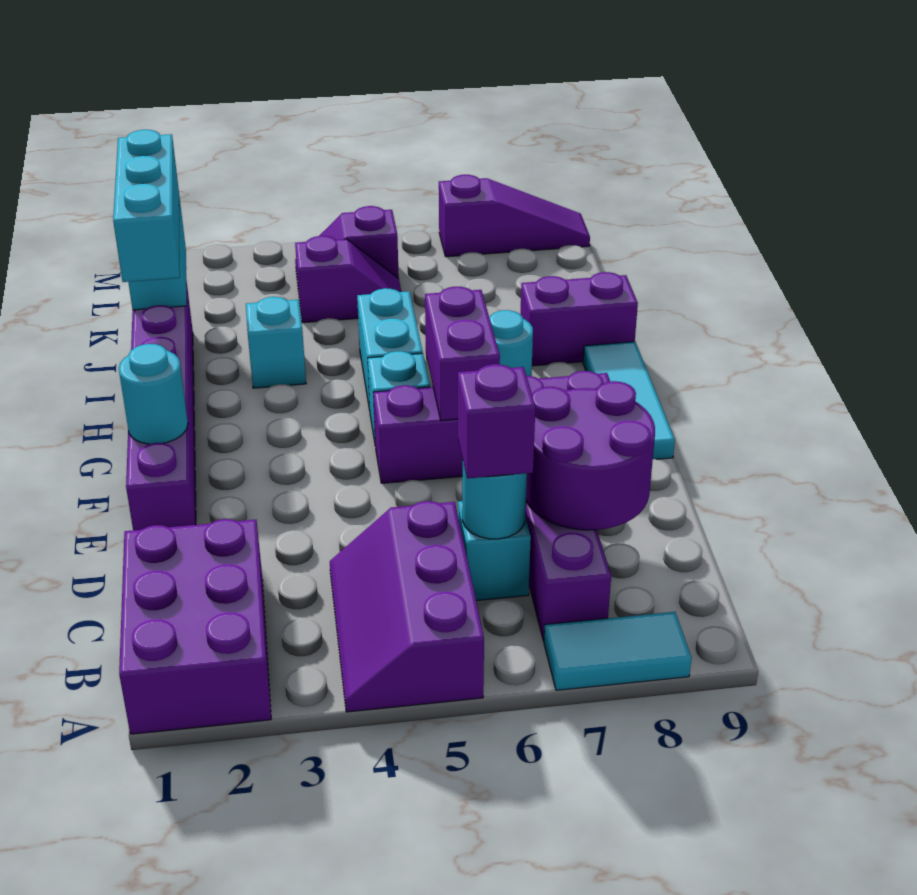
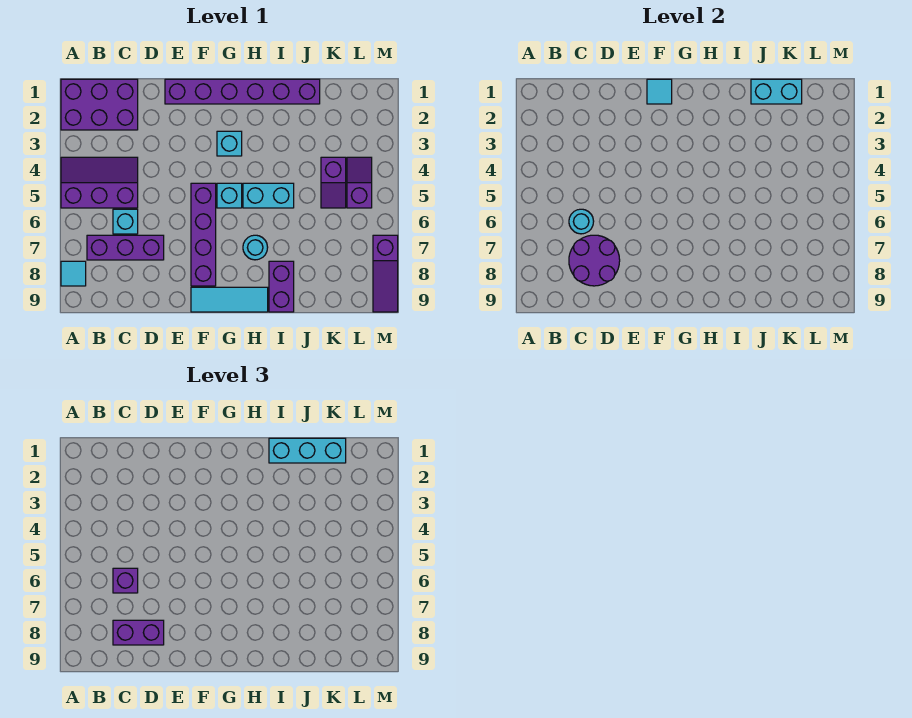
cyan tile A7:A8 level 1 -> cyan tile A8 level 1
cyan round brick F1 level 2 -> cyan tile F1 level 2
purple brick F6:G6 level 2 -> purple brick C8:D8 level 3
cyan brick I3 level 1 -> cyan brick G3 level 1

